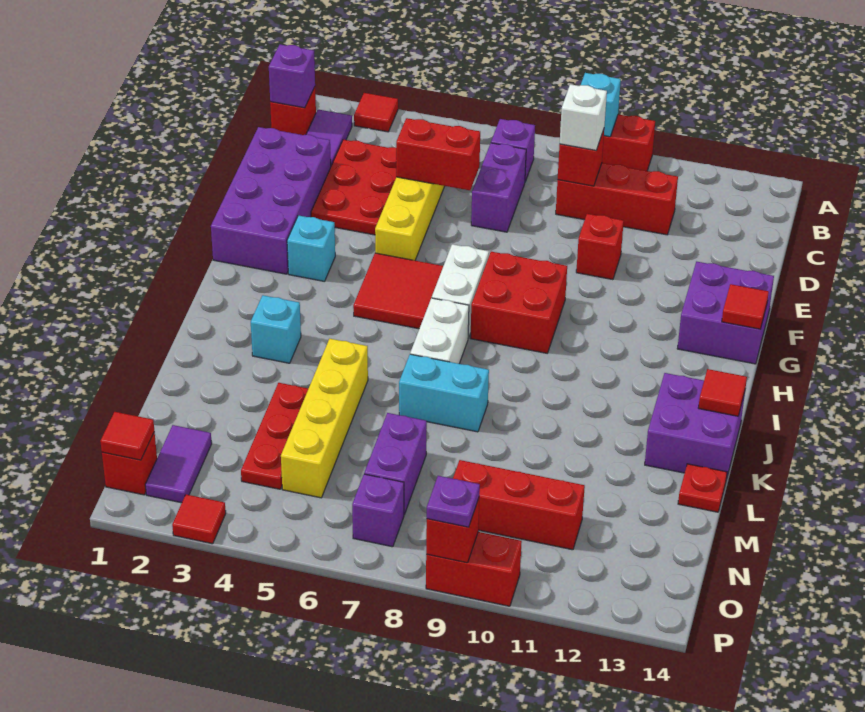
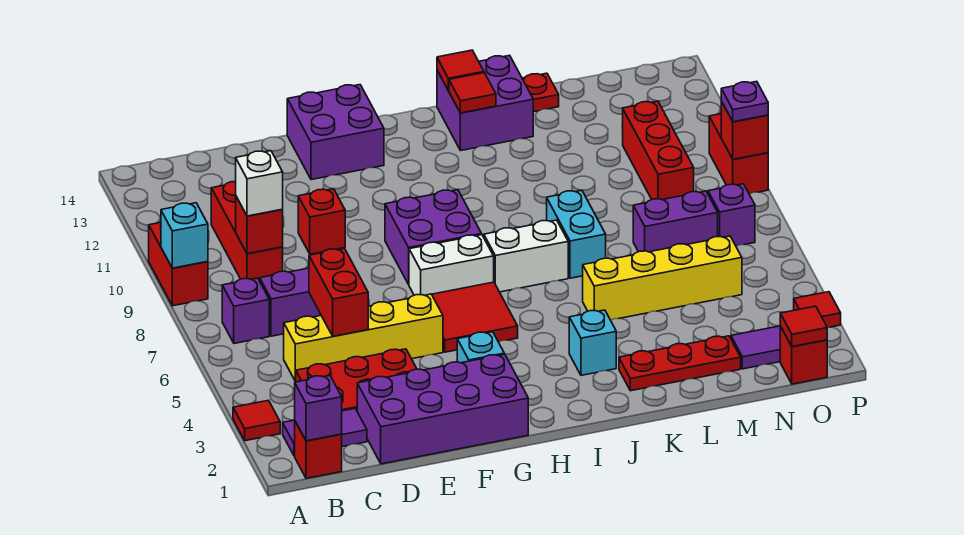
red brick G8:H9 level 1 -> purple brick G8:H9 level 1
red tile G14 level 2 -> red tile J13 level 2
red plate L4:N4 level 1 -> red plate K2:M2 level 1

